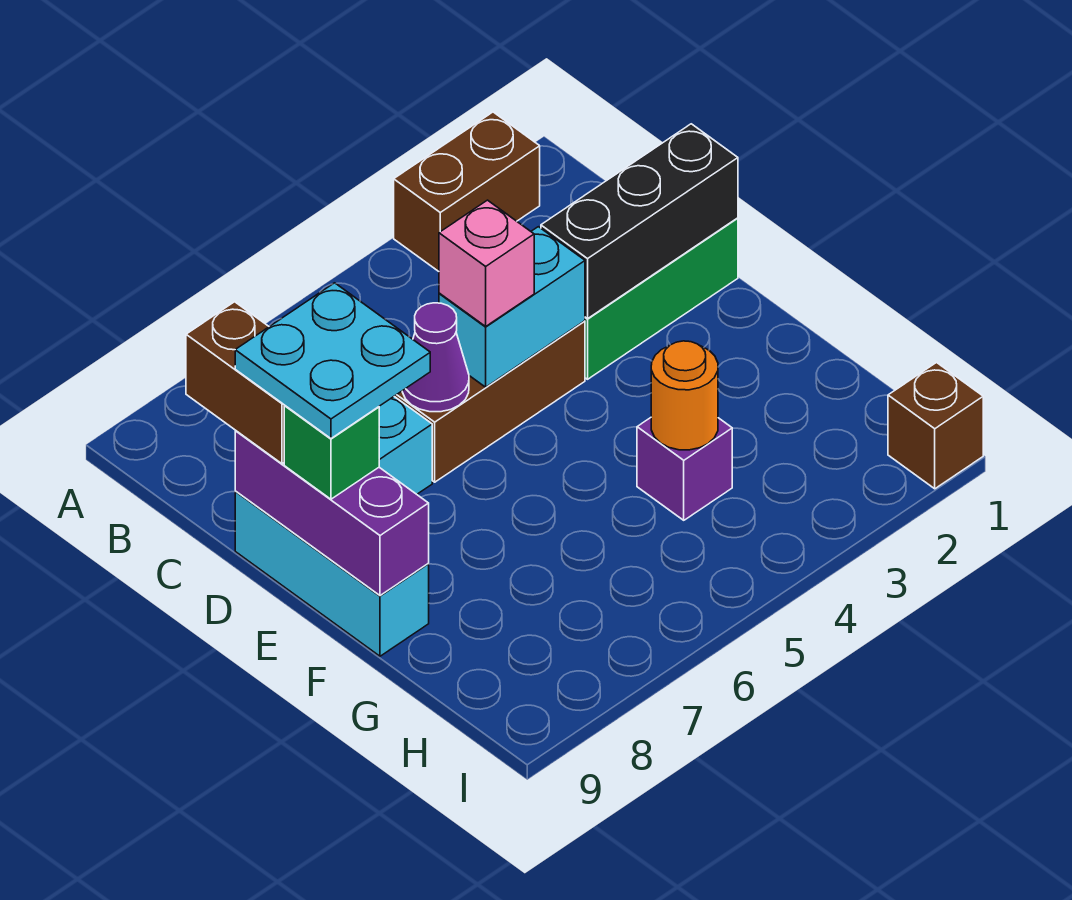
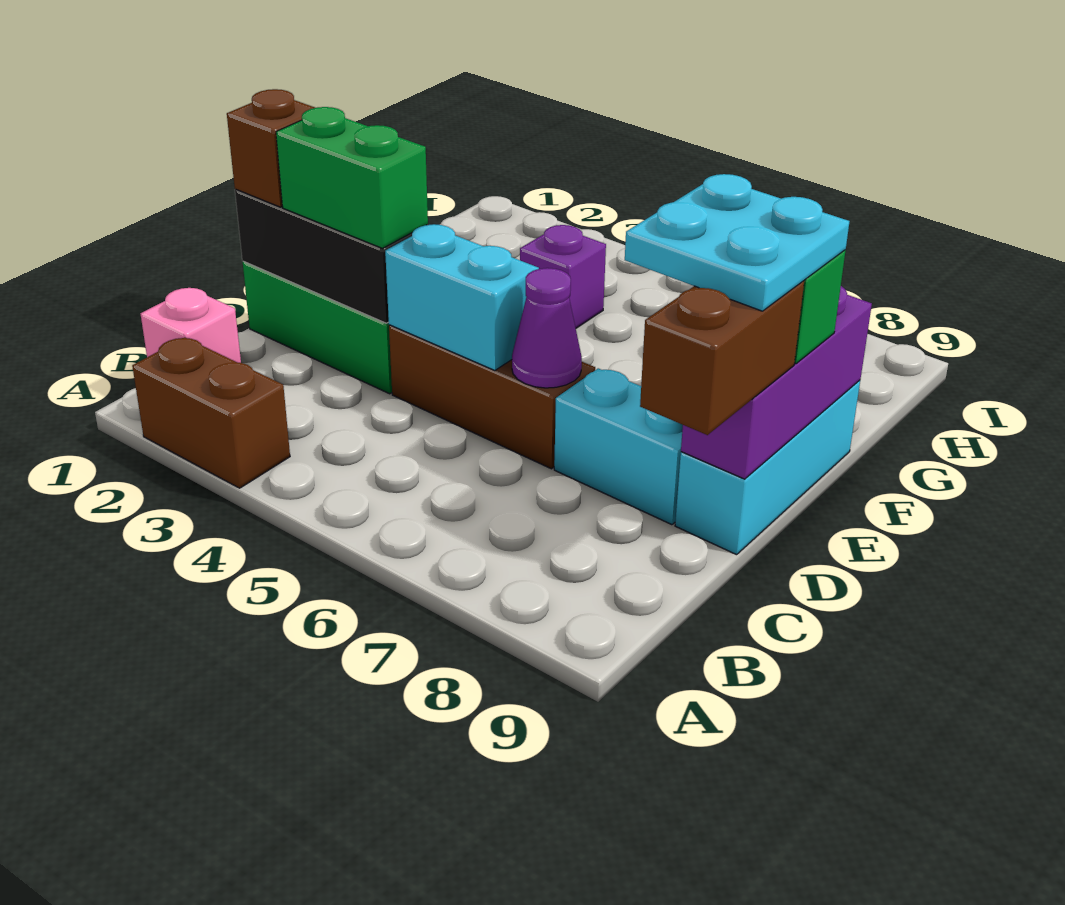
none -> green brick D2:D3 level 3
pink brick D5 level 3 -> pink brick B1 level 1
orange round brick G4 level 2 -> none
brown brick I1 level 1 -> brown brick D1 level 3

